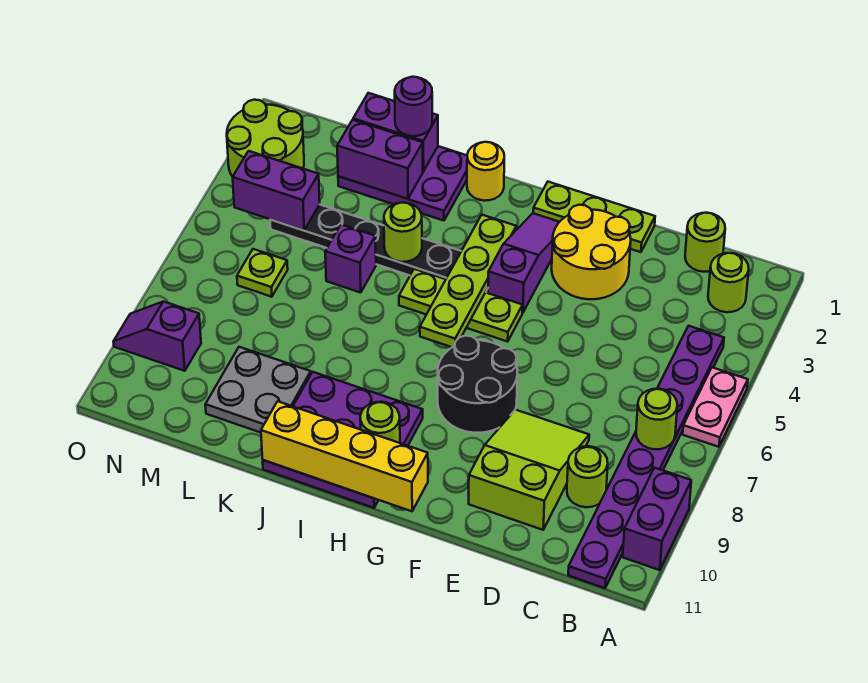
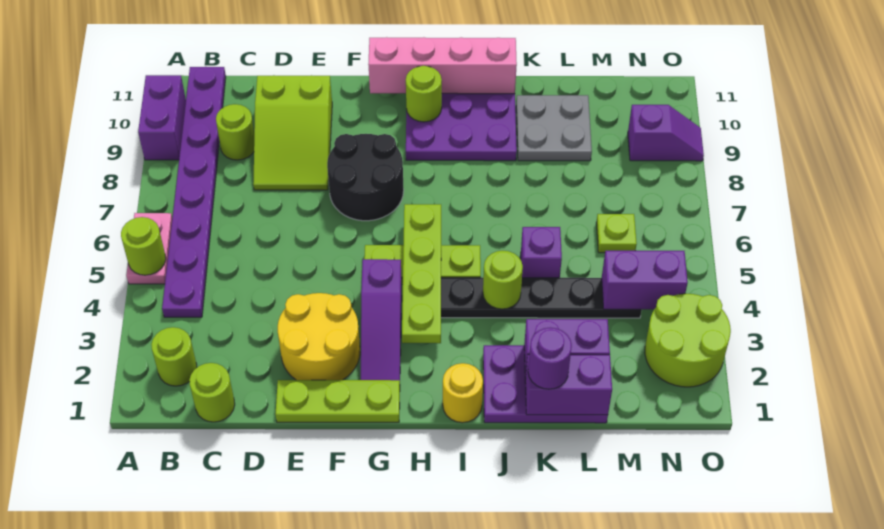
lime round brick B7 level 2 -> lime round brick A5 level 2
yellow brick G11:J11 level 2 -> pink brick G11:J11 level 2

